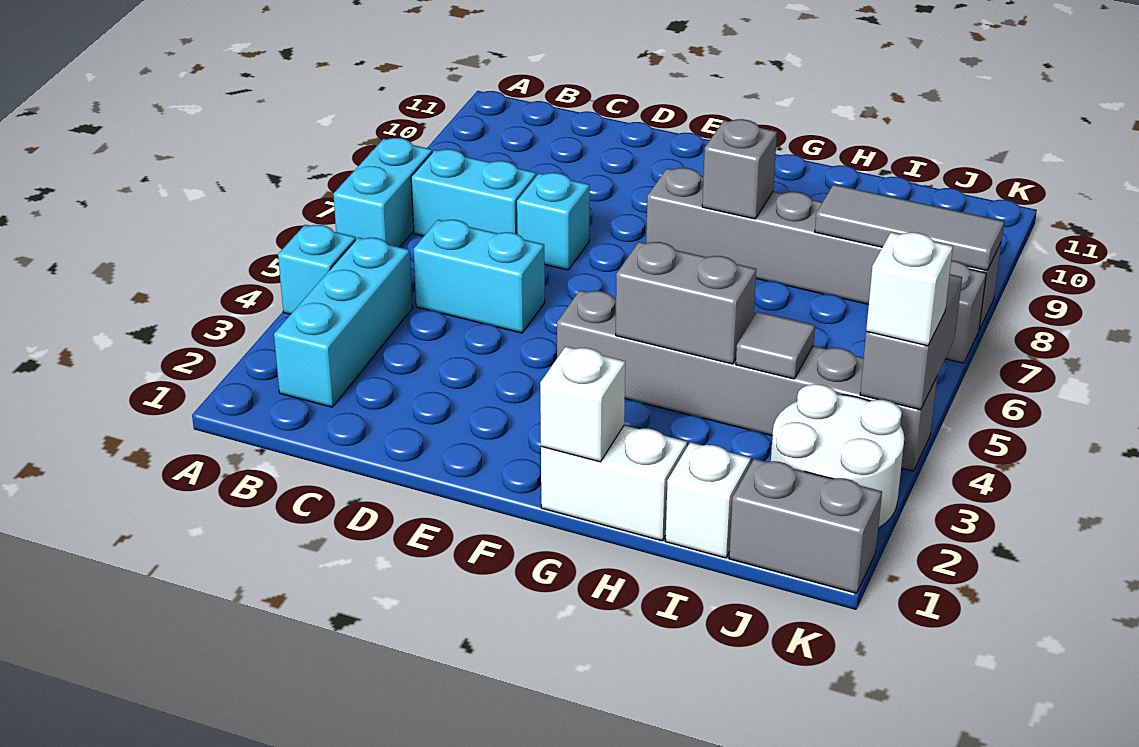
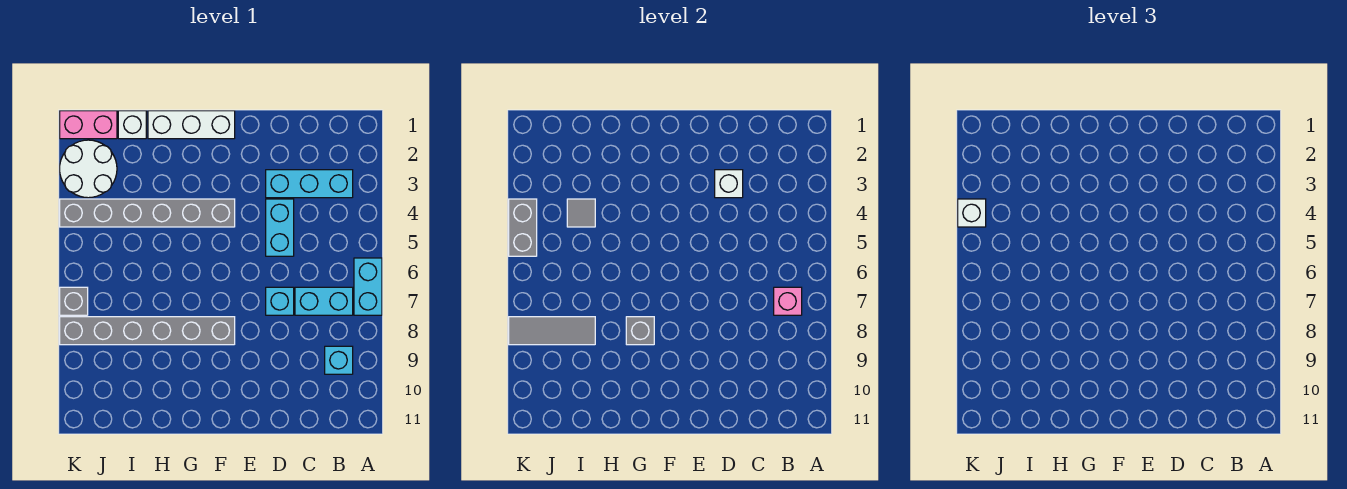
cyan brick A4 level 1 -> cyan brick B9 level 1
cyan brick B2:B4 level 1 -> cyan brick B3:D3 level 1
none -> pink brick B7 level 2
cyan brick C5:D5 level 1 -> cyan brick D4:D5 level 1
white brick G1:H1 level 1 -> white brick F1:H1 level 1
white brick G1 level 2 -> white brick D3 level 2
grey brick G4:H4 level 2 -> none
grey brick J1:K1 level 1 -> pink brick J1:K1 level 1

